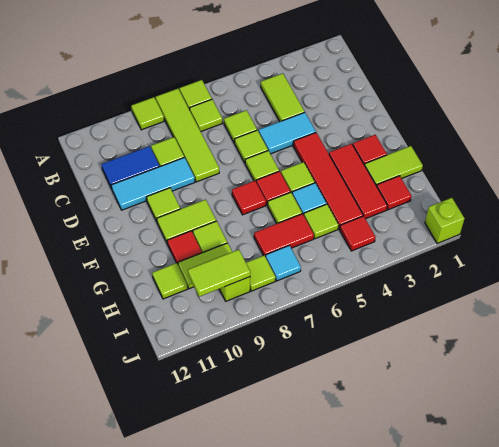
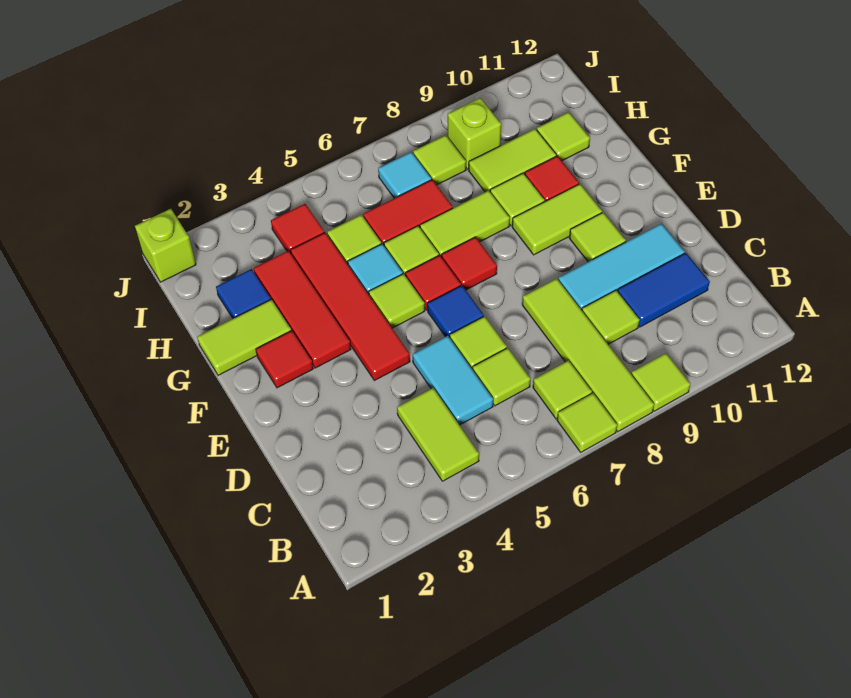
cyan tile D4:D5 level 1 -> cyan tile C5:D5 level 1
lime tile E6 level 1 -> blue tile E6 level 1
red tile H2 level 1 -> blue tile H2 level 1
lime tile I9:I10 level 2 -> lime tile G7:G8 level 1

